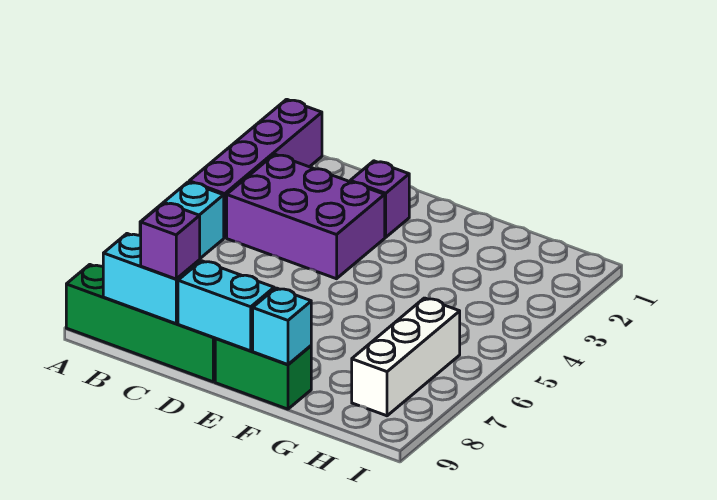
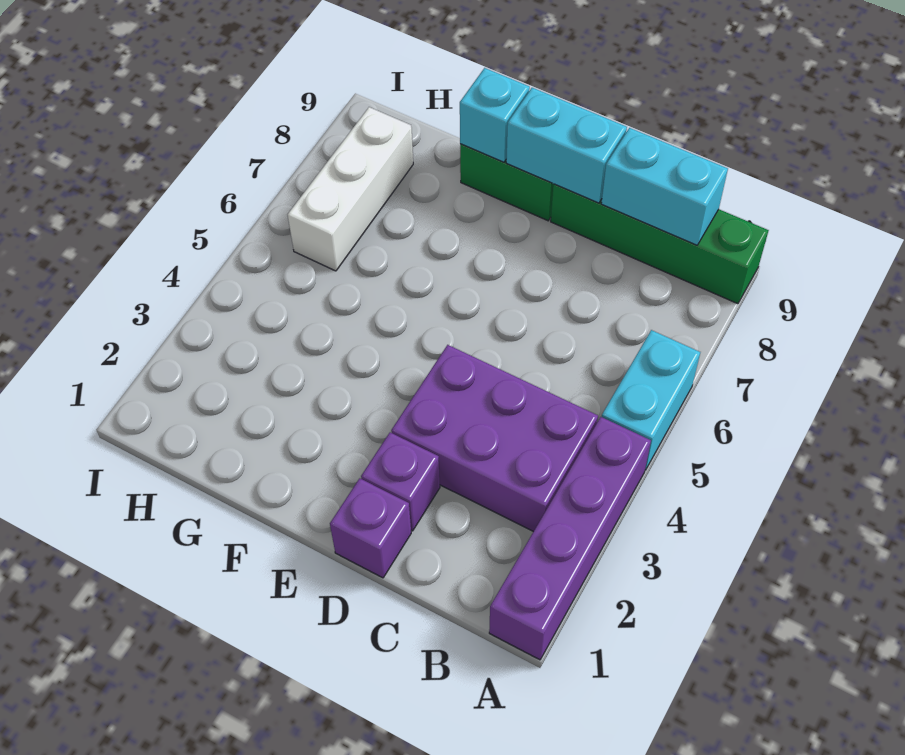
purple brick C9 level 3 -> purple brick D1 level 1

